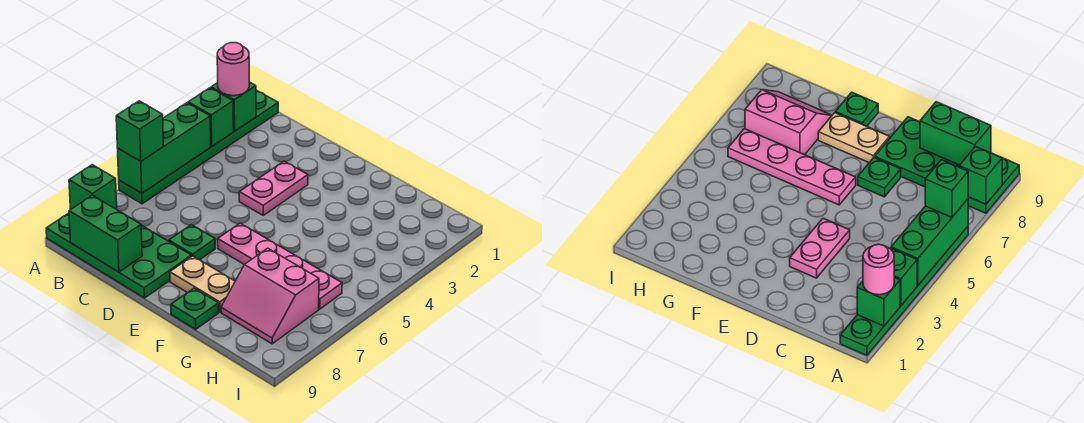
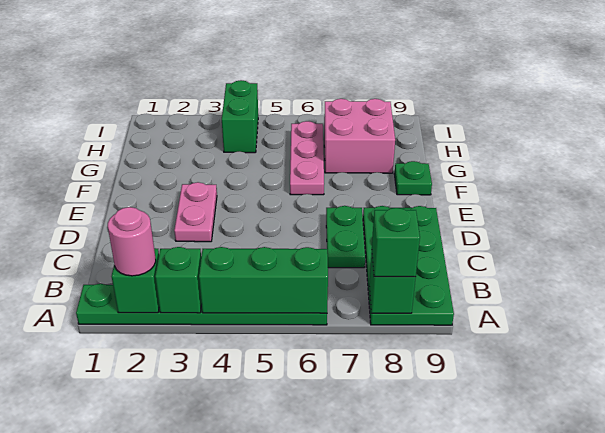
green brick A6 level 3 -> green brick A8 level 3
green brick B9:C9 level 2 -> green brick H4:I4 level 1
pink plate D3:D4 level 1 -> pink plate D3:E3 level 1
green plate D7 level 1 -> green plate C7:D7 level 1
pink plate E6:H6 level 1 -> pink plate F6:H6 level 1
tan plate E8:F8 level 1 -> none
pink slope G7:H8 level 1 top 7 -> pink brick G7:H8 level 1

